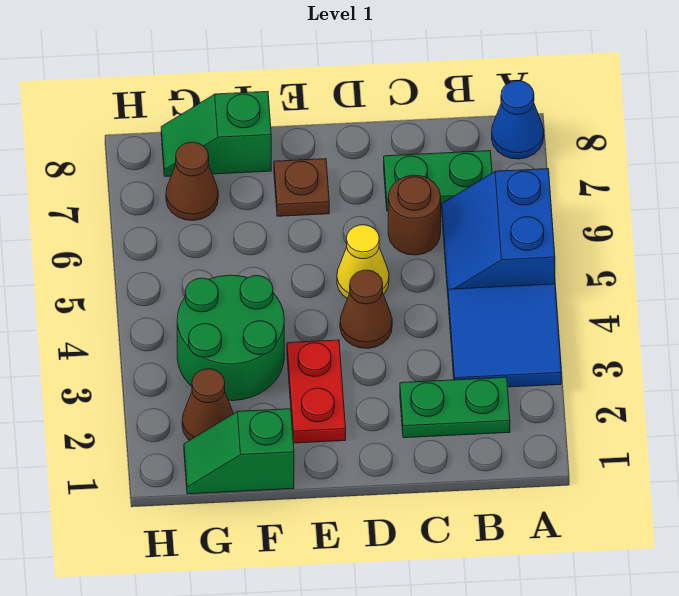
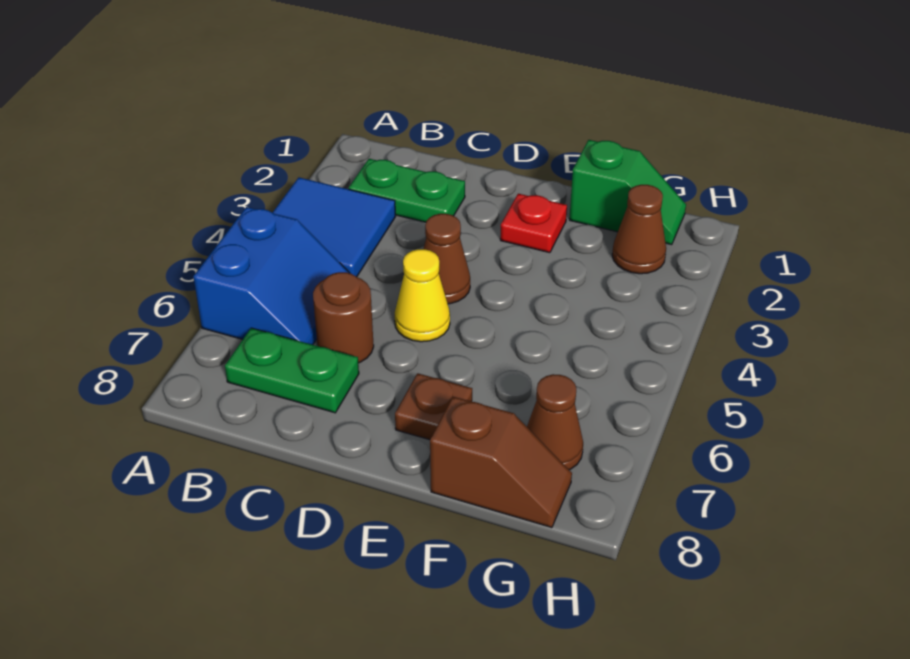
blue cone A8 level 1 -> none
red plate E2:E3 level 1 -> red plate E2 level 1
green round brick F3:G4 level 1 -> none
green slope F8:G8 level 1 top F -> brown slope F8:G8 level 1 top F

